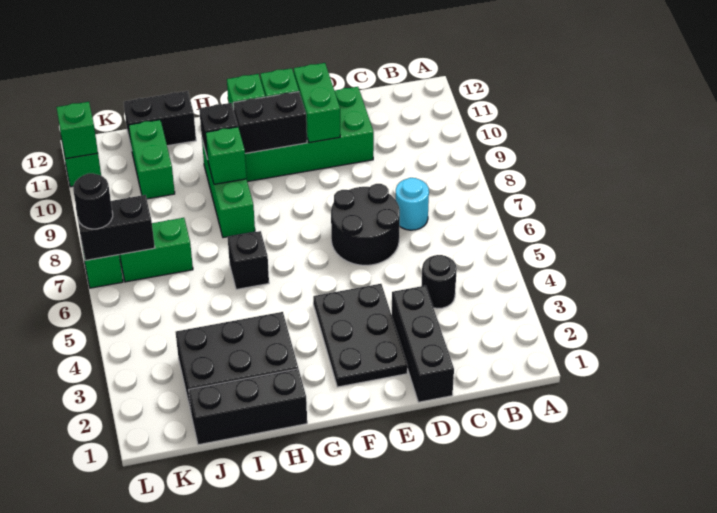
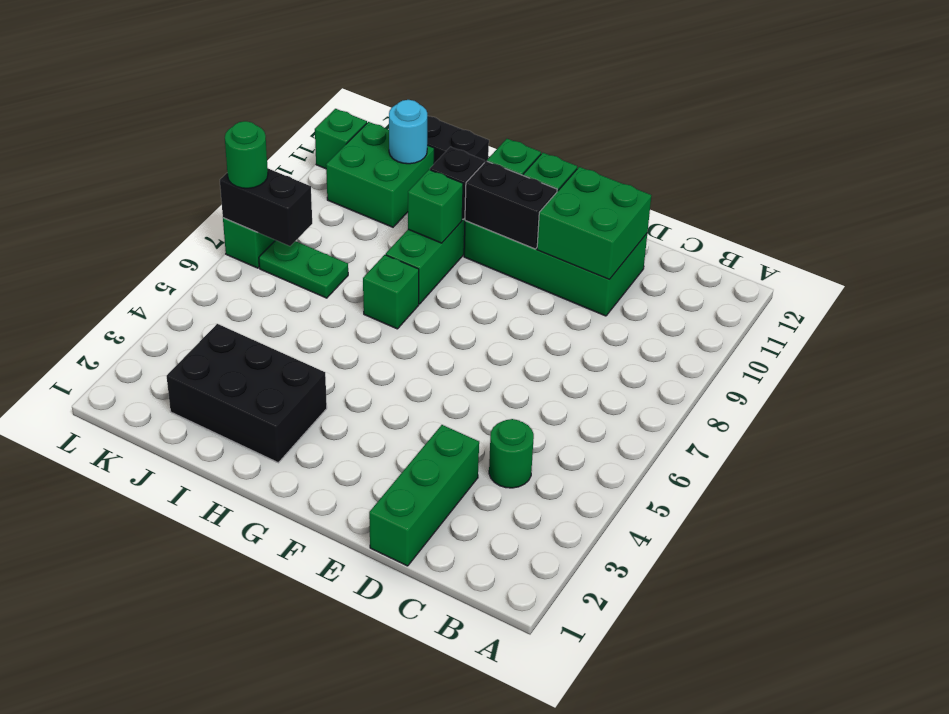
black round brick C4 level 1 -> green round brick C4 level 1
cyan round brick C7 level 1 -> cyan round brick J11 level 2
black brick D1:D3 level 1 -> green brick D1:D3 level 1
black round brick D6:E7 level 1 -> none
black plate E2:F4 level 1 -> none
green brick E10:E11 level 2 -> green brick D10:E11 level 2
black brick H1:J1 level 1 -> none
black brick H6 level 1 -> none
green brick J7:K7 level 1 -> green plate J7:K7 level 1
green brick J10:J11 level 1 -> green brick J10:K11 level 1
black round brick L7 level 3 -> green round brick L7 level 3
green brick L11 level 2 -> green brick H7 level 1

